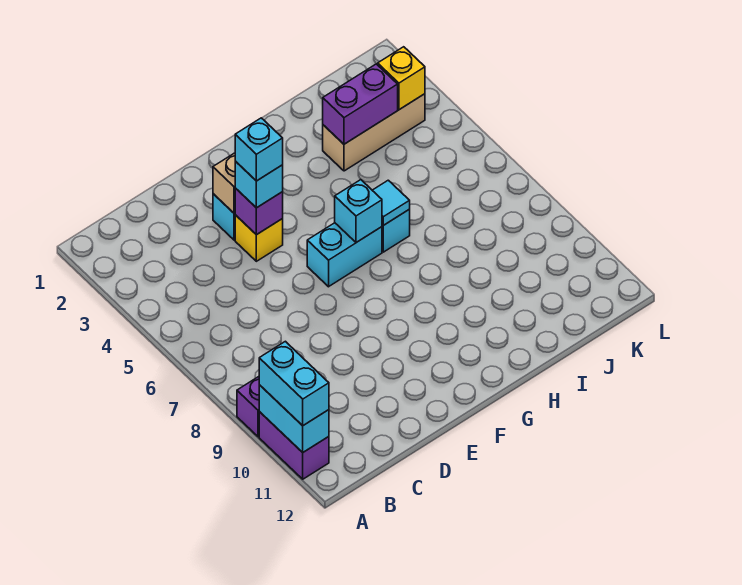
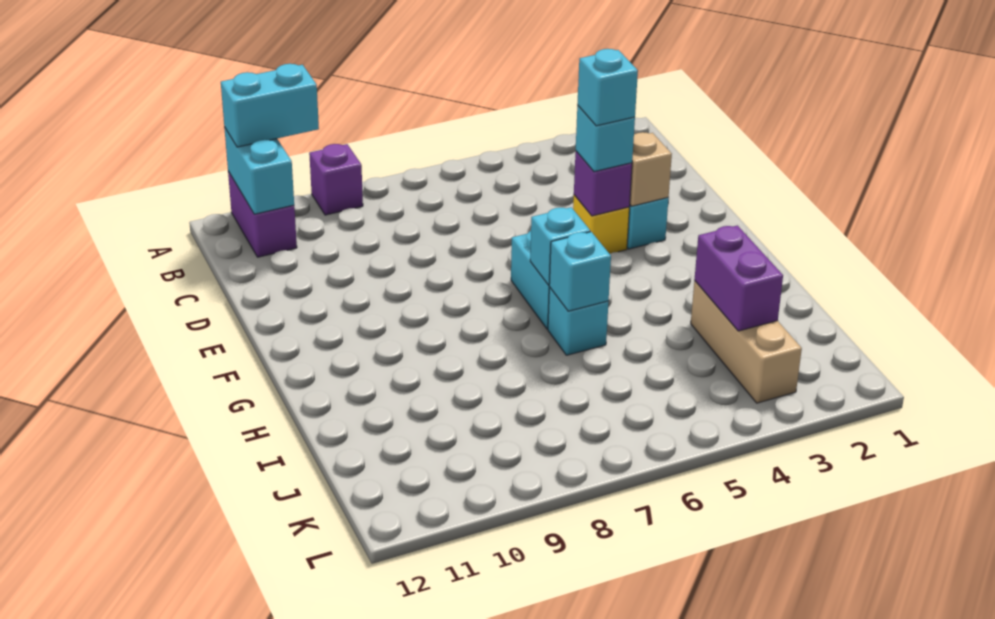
purple brick A10:A11 level 1 -> purple brick A11:B11 level 1
cyan brick A10:A11 level 2 -> cyan brick A11:B11 level 2
cyan tile H6 level 2 -> cyan brick H6 level 2
yellow brick K3 level 2 -> none

